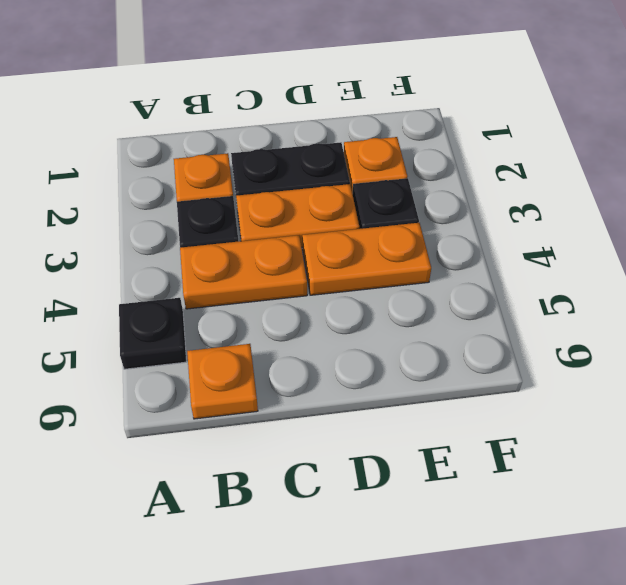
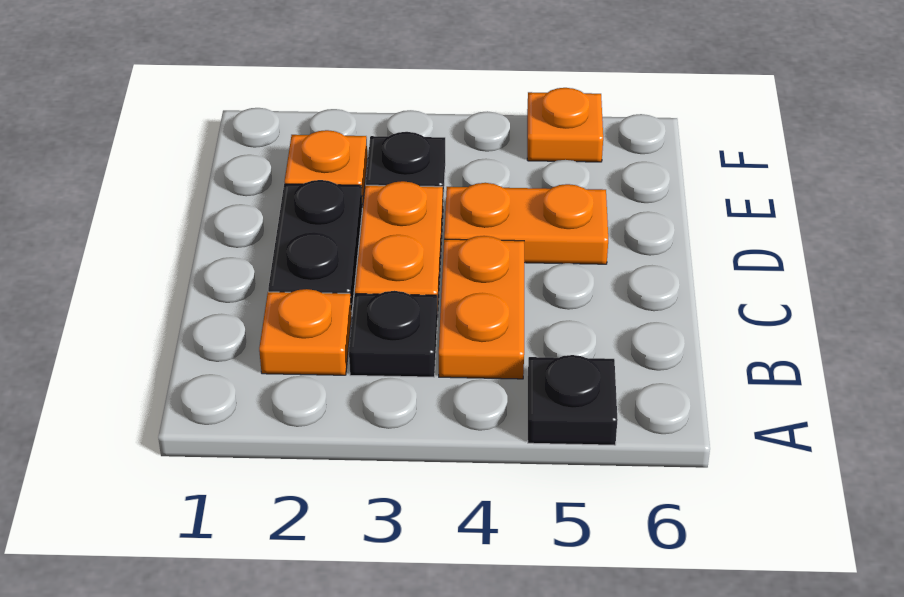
orange plate B6 level 1 -> orange plate F5 level 1
orange plate D4:E4 level 1 -> orange plate D4:D5 level 1

